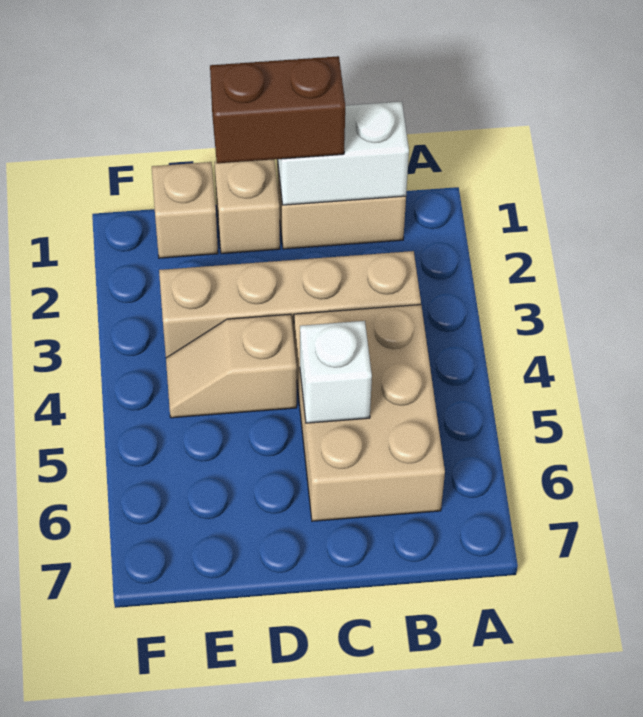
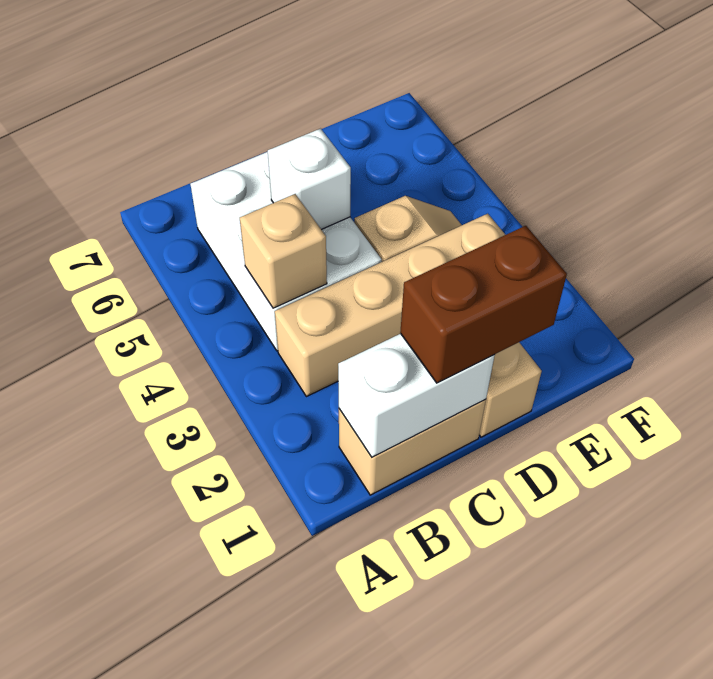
tan brick B4:C6 level 1 -> white brick B4:C6 level 1
tan brick E1 level 1 -> tan brick B4 level 2

